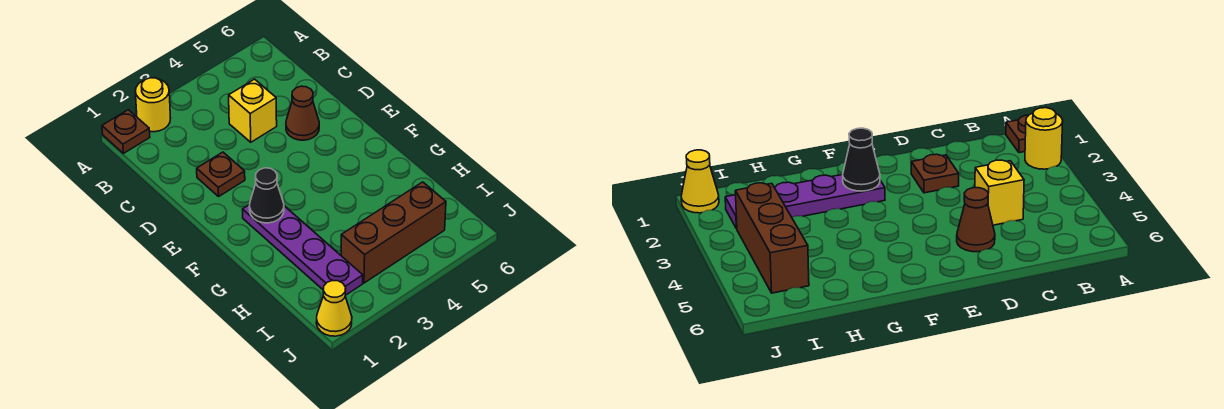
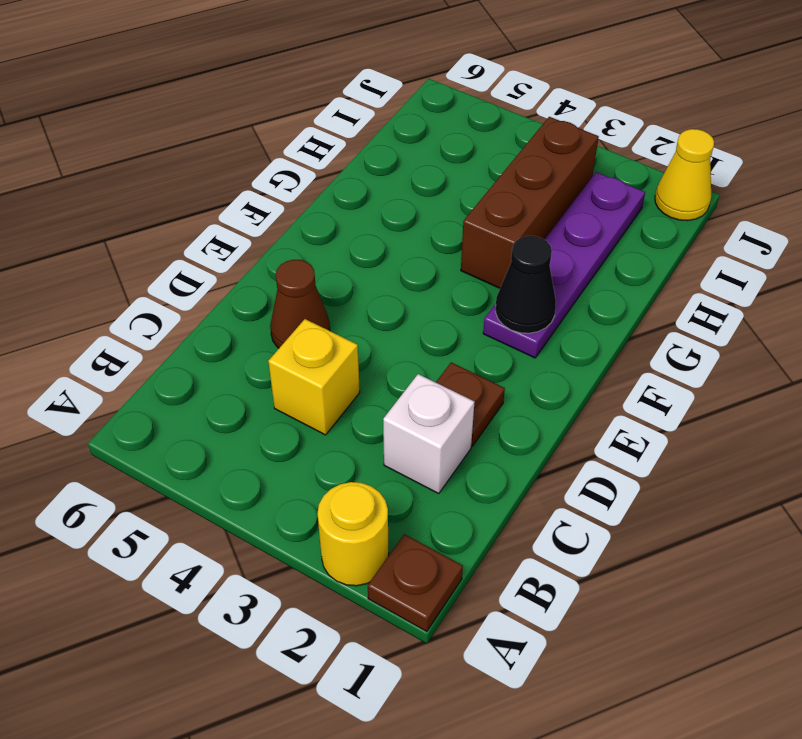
none -> white brick C2 level 1
brown brick I3:I5 level 1 -> brown brick G3:I3 level 1

